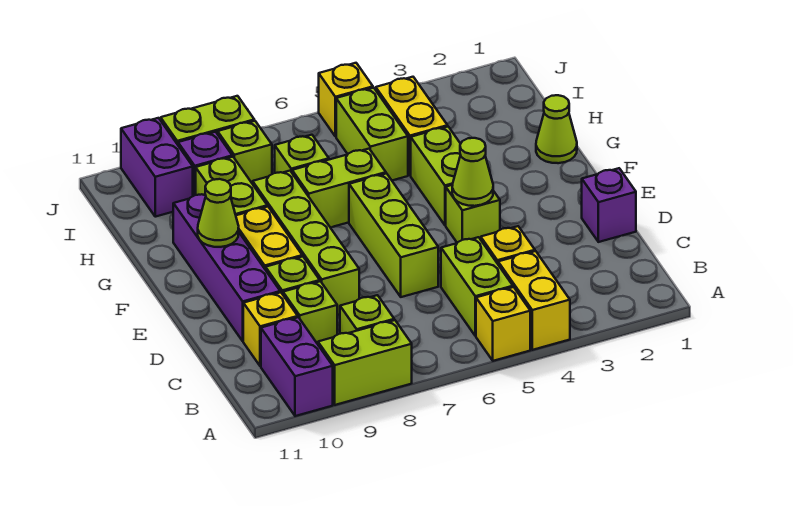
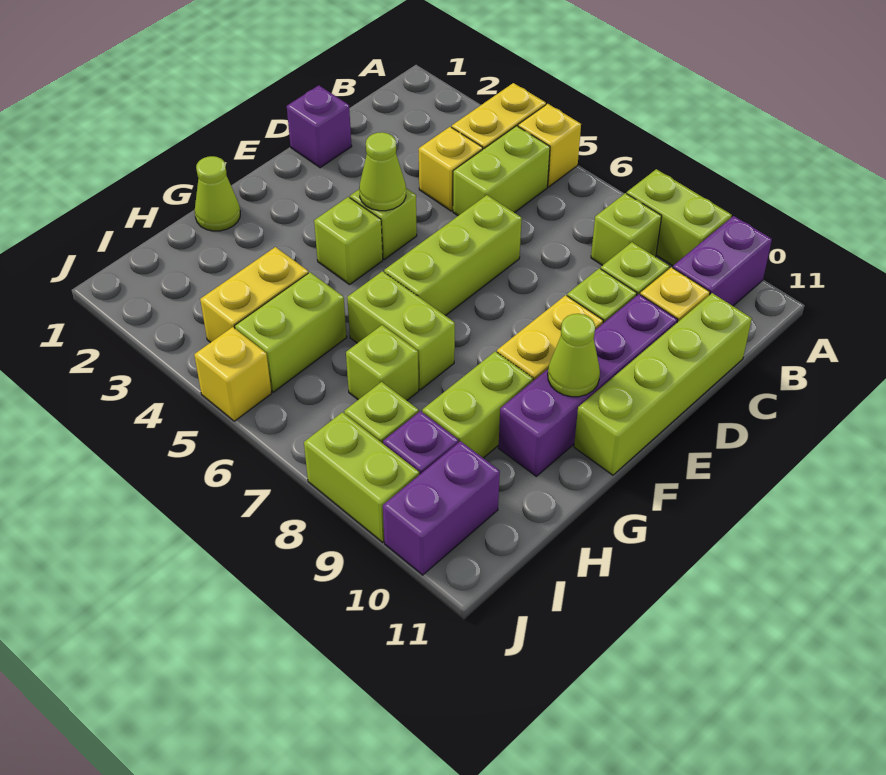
lime brick D8:G8 level 1 -> lime brick C11:F11 level 1
lime brick F4:G4 level 1 -> lime brick F4 level 1

